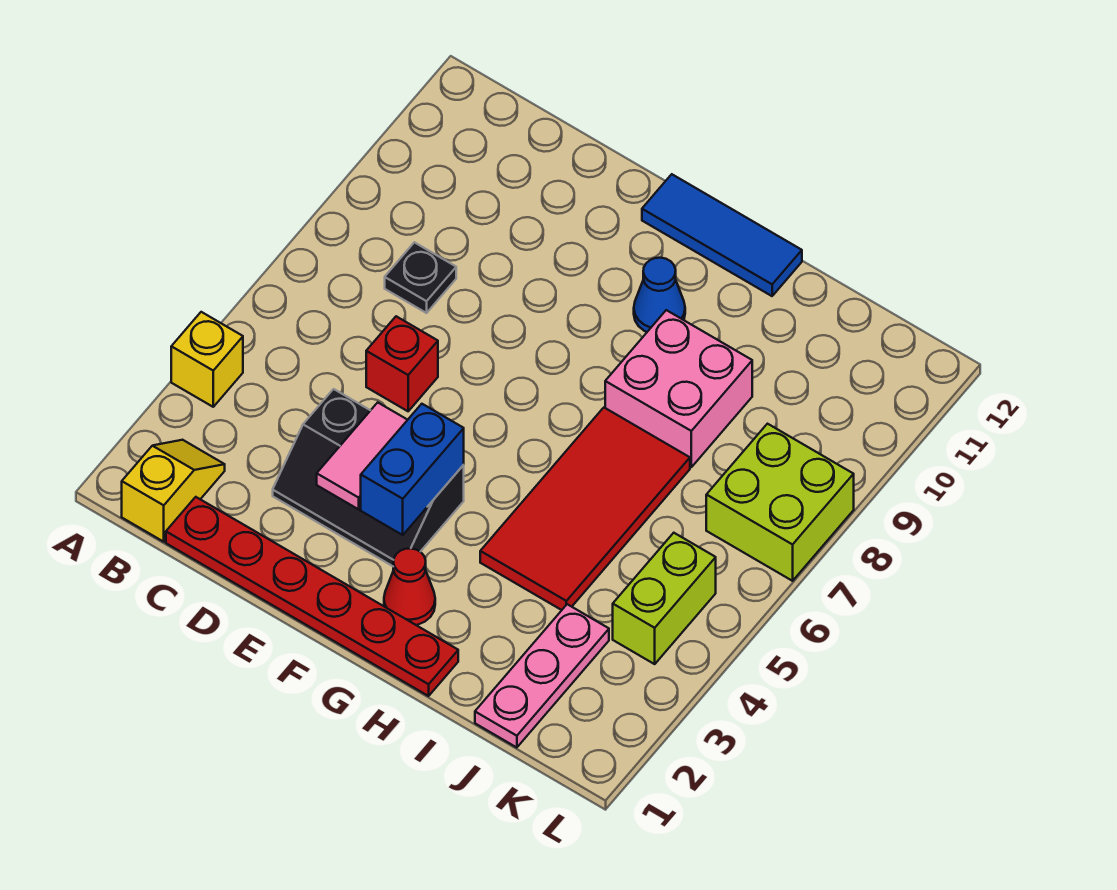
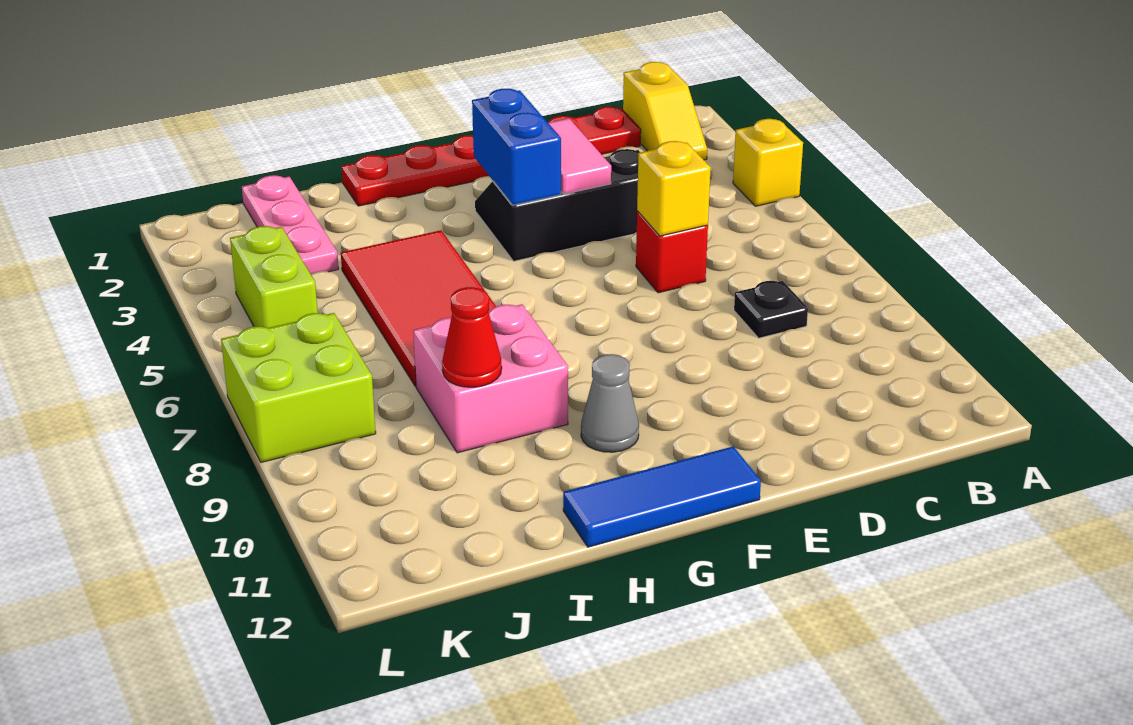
none -> yellow brick D6 level 2
red cone G2 level 1 -> red cone I9 level 2
blue cone G10 level 1 -> grey cone G10 level 1

